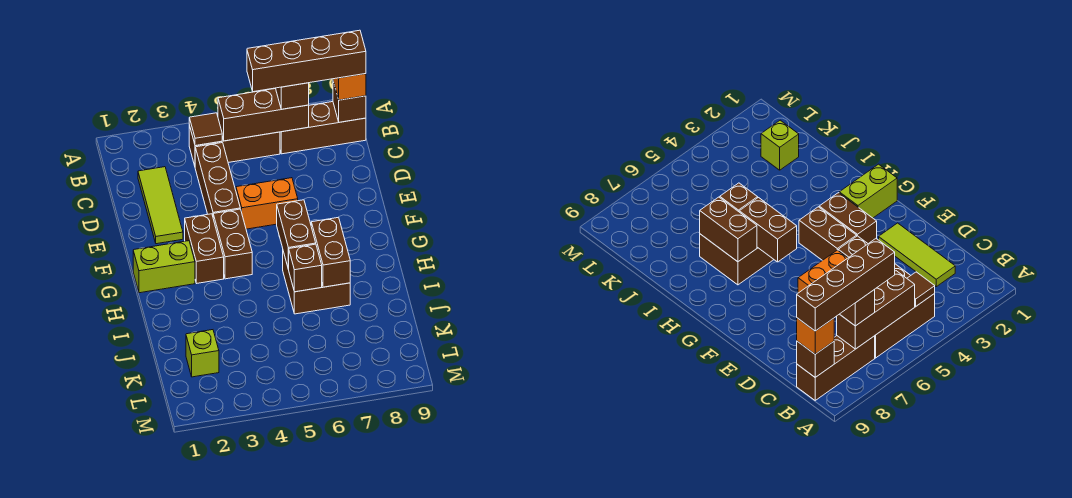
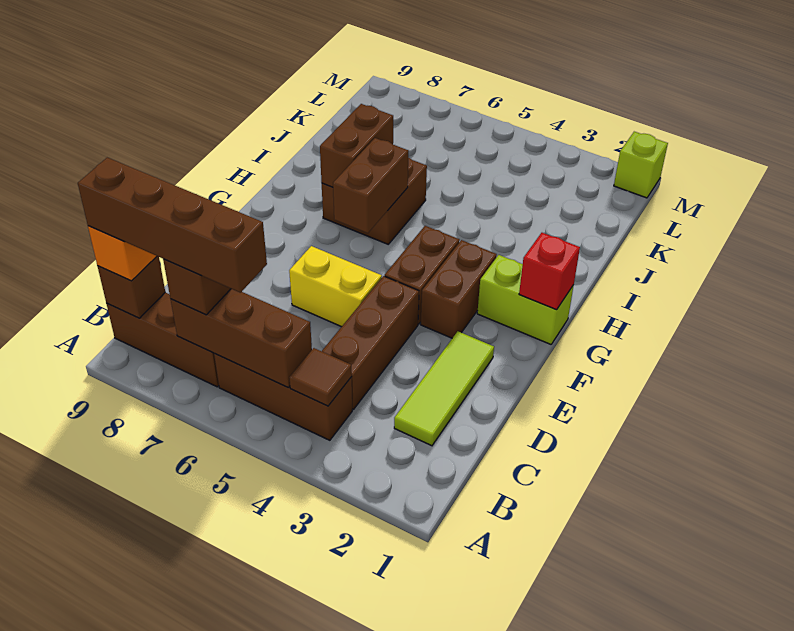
orange brick E5:E6 level 1 -> yellow brick E5:E6 level 1
none -> red brick G1 level 2
brown brick I6 level 2 -> none
lime brick K2 level 1 -> lime brick M1 level 1

